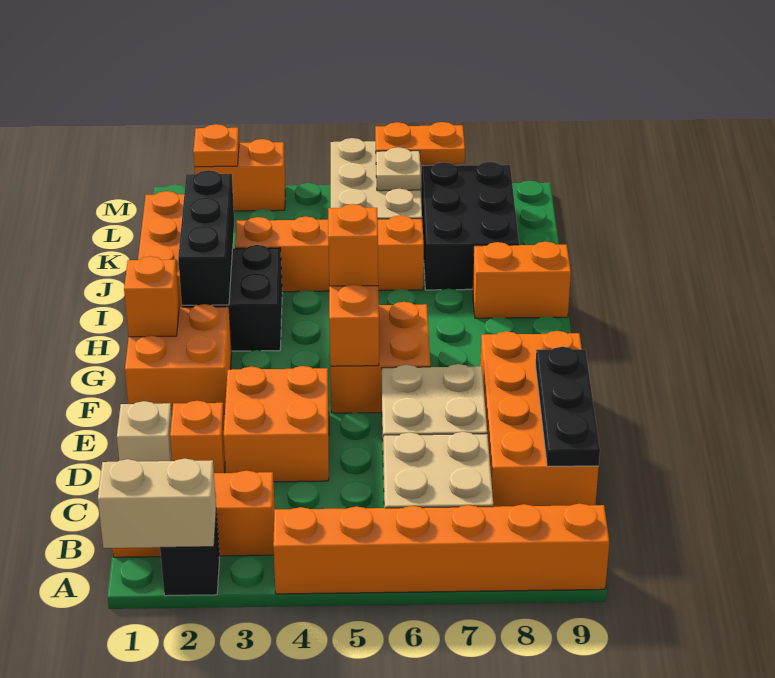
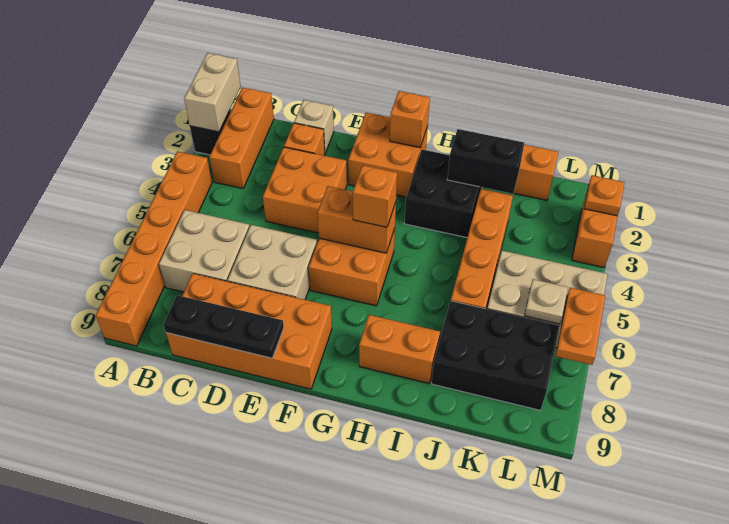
black brick H2:J2 level 2 -> black brick I2:J2 level 2
orange brick I8:I9 level 1 -> orange brick H8:I8 level 1

